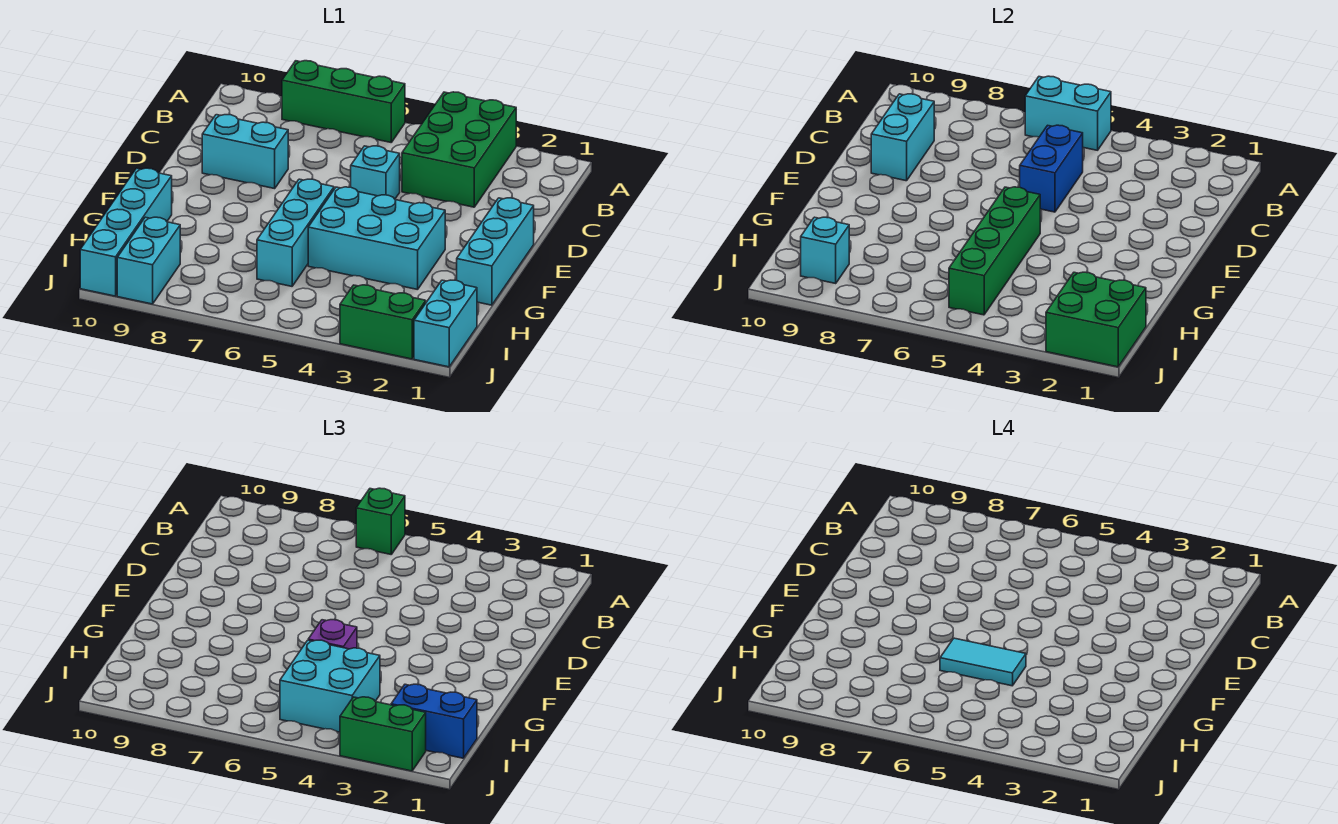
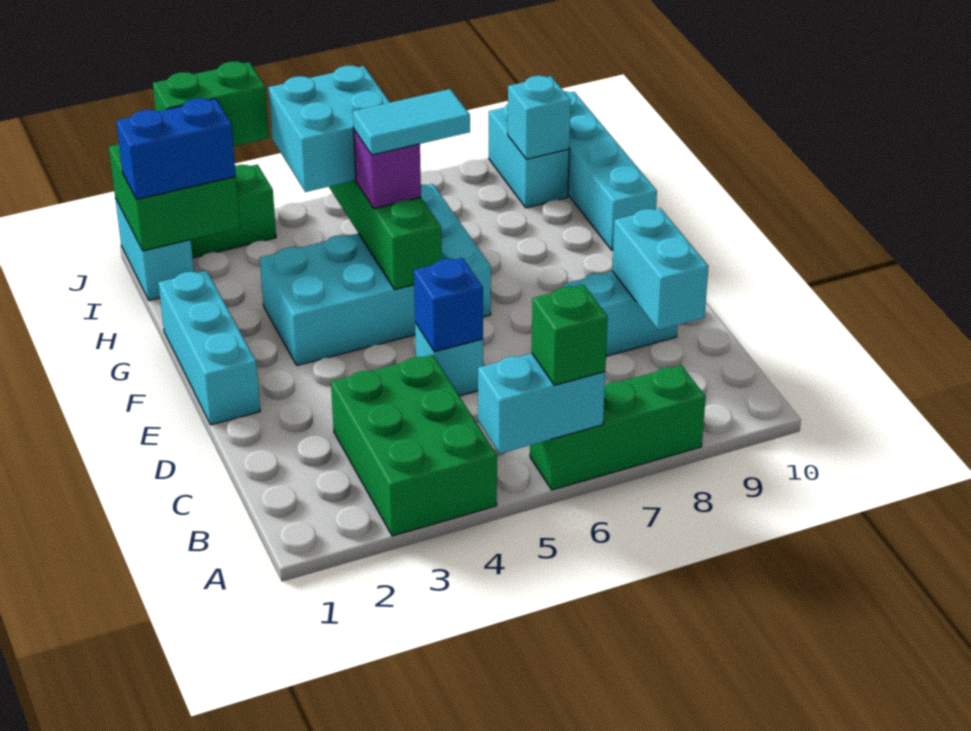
blue brick C5:D5 level 2 -> blue brick D5 level 2

